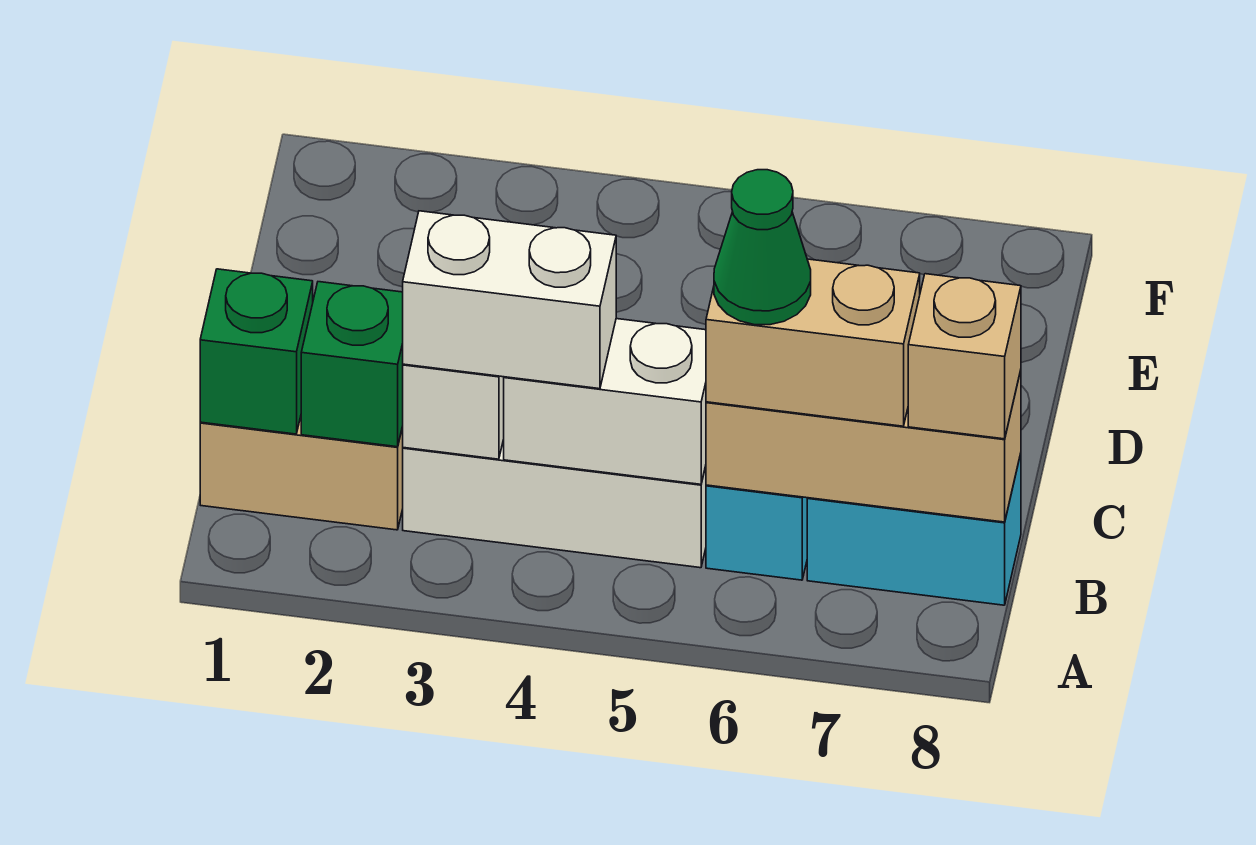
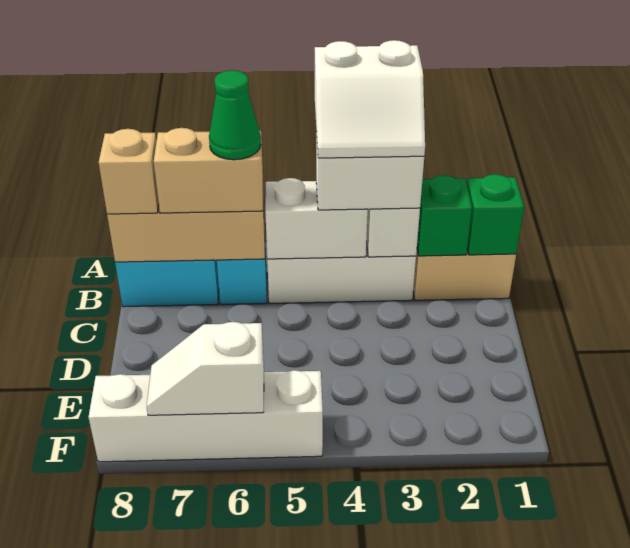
none -> white slope A3:B4 level 4 top A
none -> white brick F5:F8 level 1
none -> white slope F6:F7 level 2 top 6

